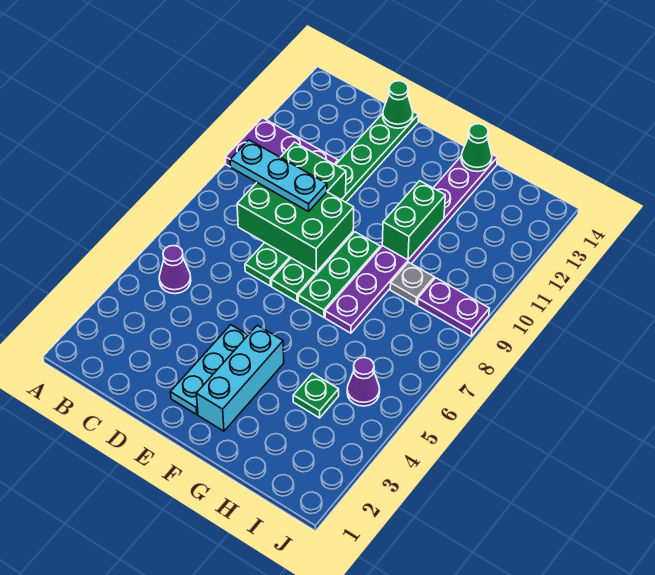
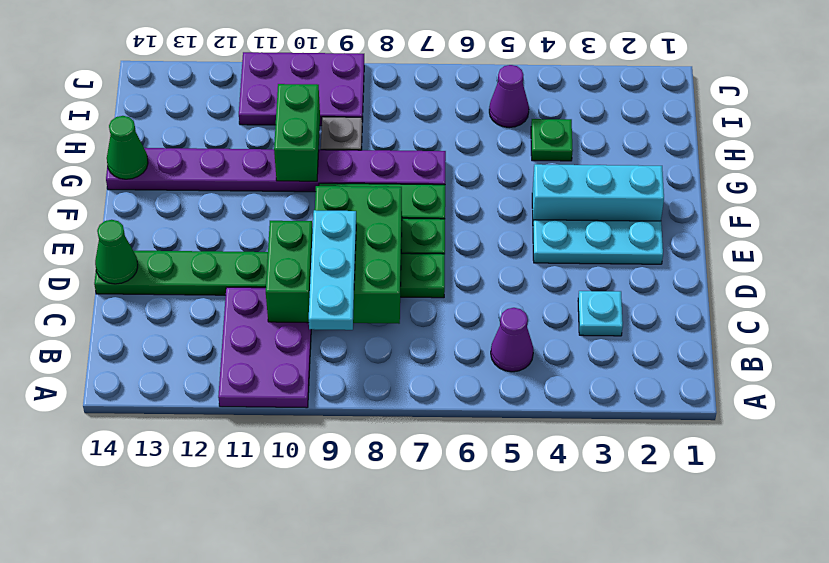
none -> cyan plate C3 level 1
green brick G10:G11 level 2 -> green brick G10:H10 level 2
purple plate I9:J9 level 1 -> purple plate I9:J11 level 1

